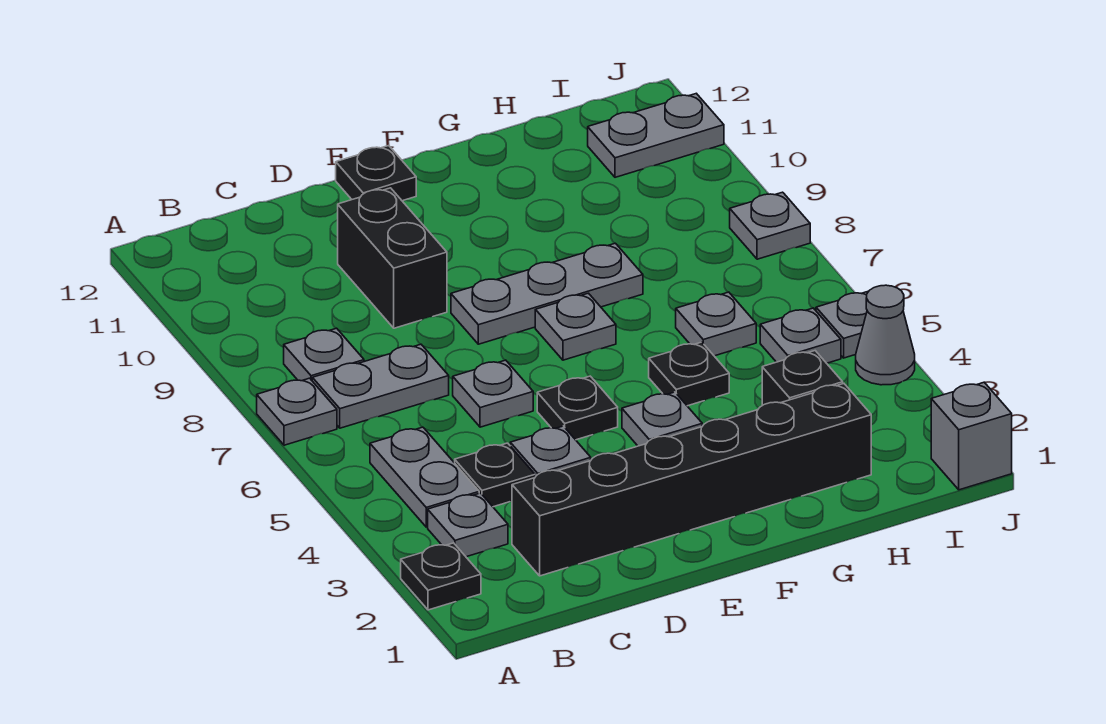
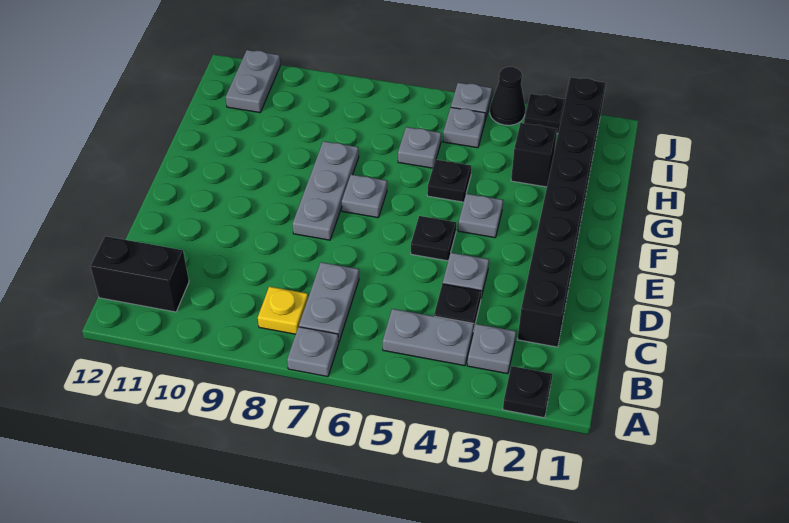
grey plate B8 level 1 -> yellow plate B8 level 1
black brick C2:H2 level 1 -> black brick C2:J2 level 1
grey plate D6 level 1 -> none
black brick D9:D10 level 1 -> black brick B11:B12 level 1
black plate E12 level 1 -> black plate J3 level 1
grey brick J1 level 1 -> none
grey cone J4 level 1 -> black cone J4 level 1
grey plate J8 level 1 -> none

